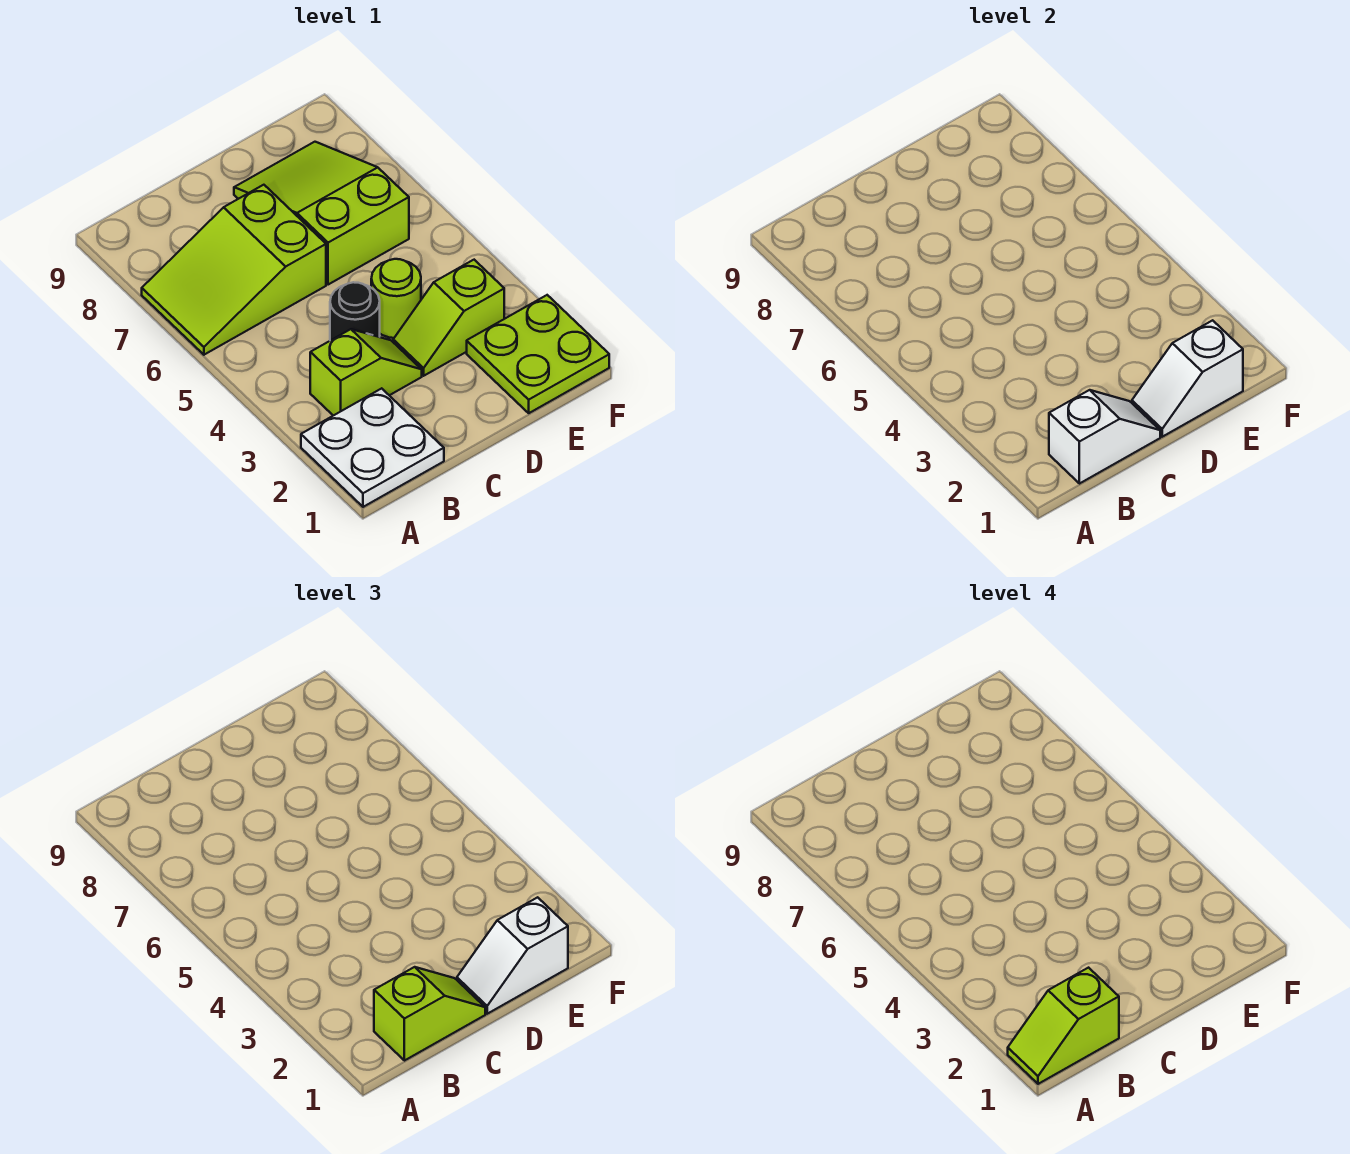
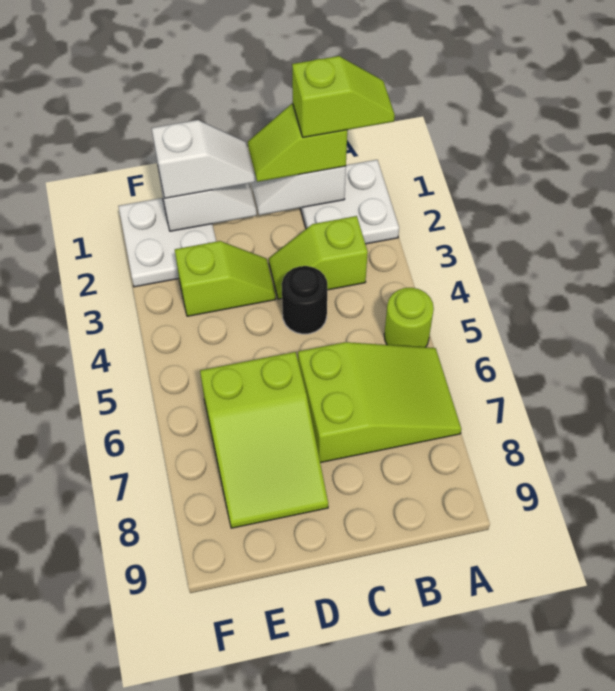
lime round brick D4 level 1 -> lime round brick A5 level 1
lime plate E1:F2 level 1 -> white plate E1:F2 level 1

